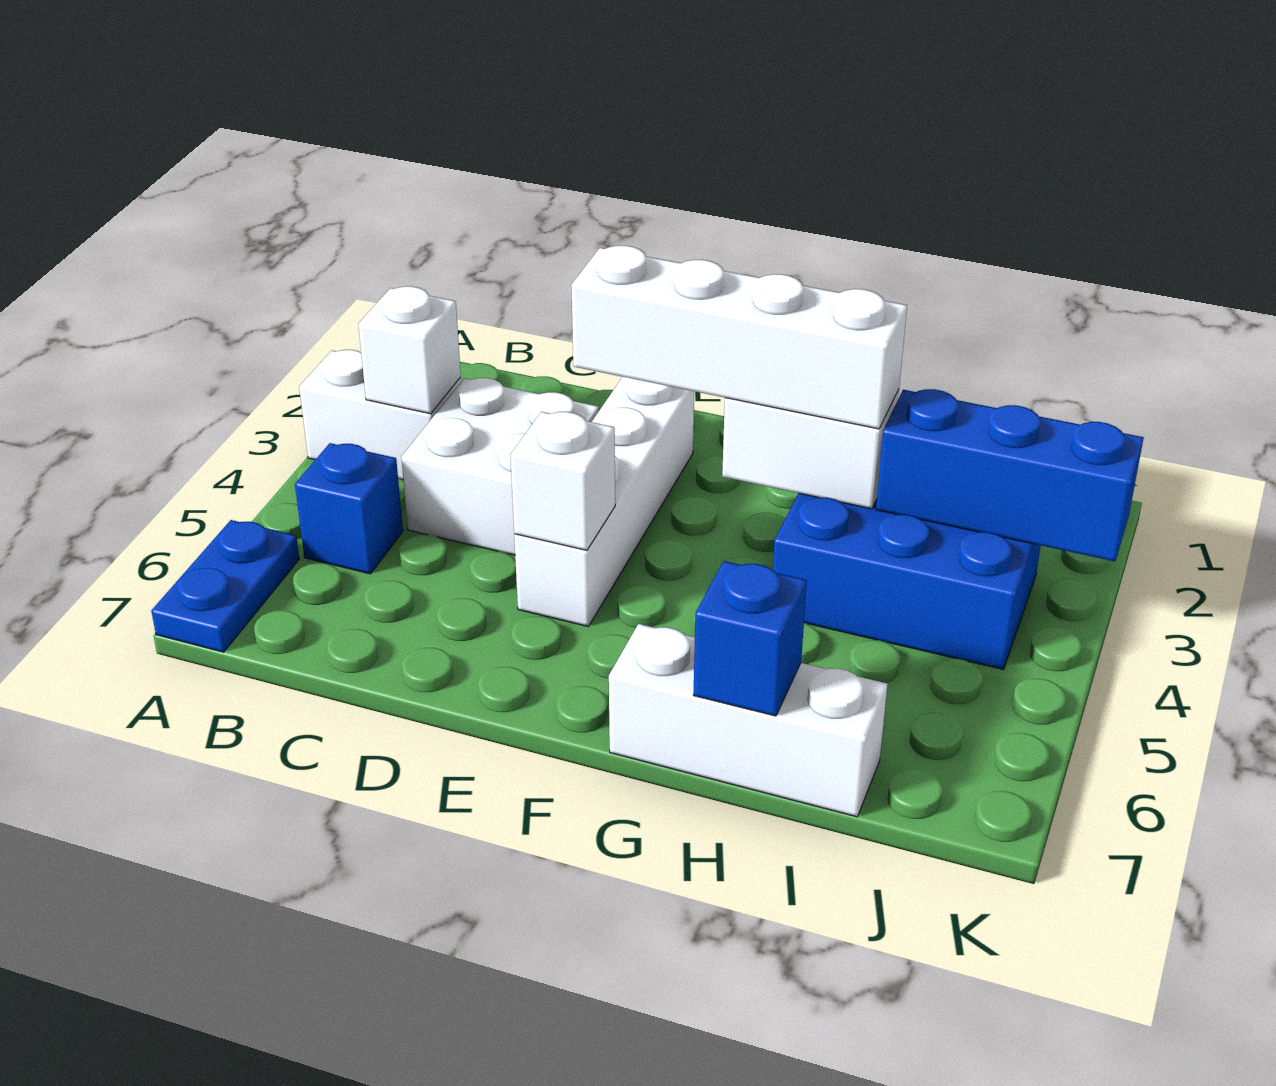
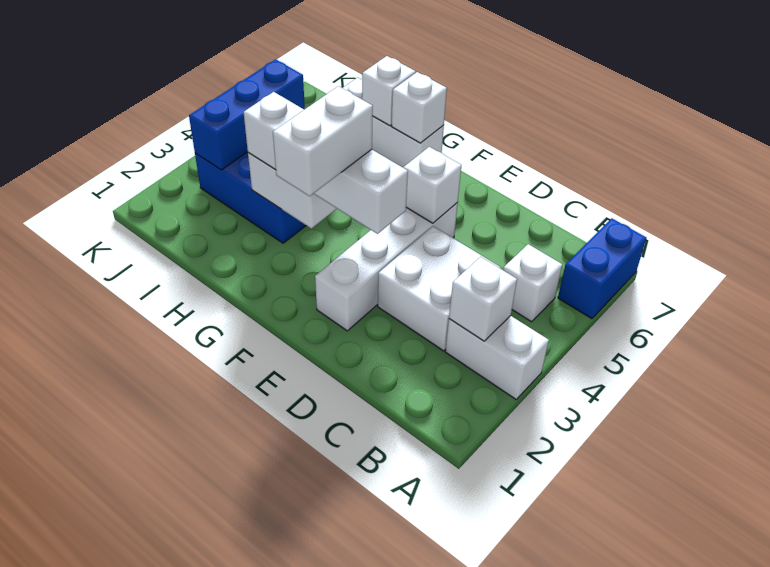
blue plate A6:A7 level 1 -> blue brick A6:A7 level 1
blue brick B5 level 1 -> white brick B5 level 1
none -> white brick F2:F3 level 4
none -> white brick G7 level 2
blue brick H7 level 2 -> white brick H7 level 2
blue brick I3:K3 level 2 -> blue brick J3:J5 level 2

